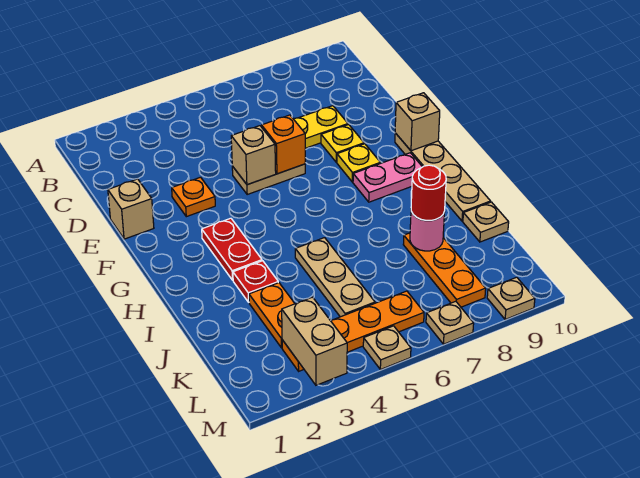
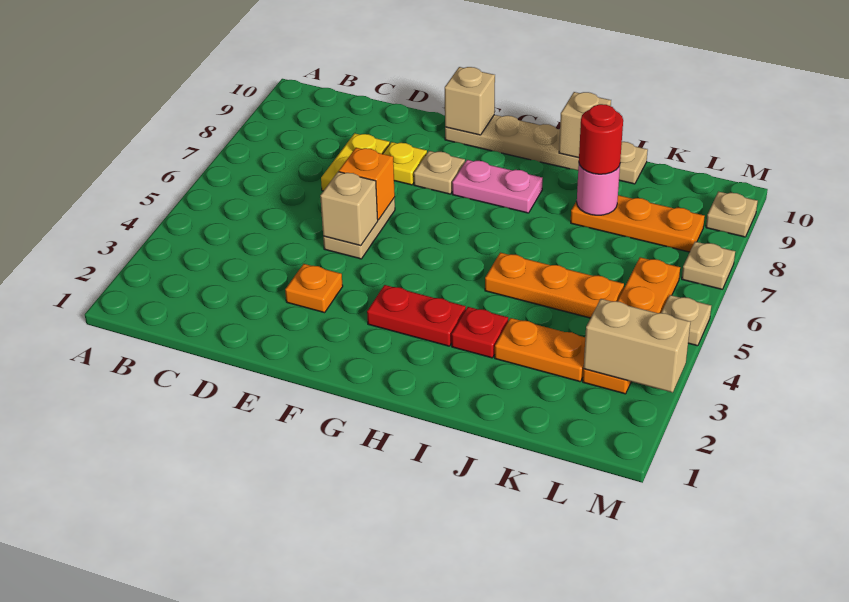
tan brick E1 level 1 -> tan brick I10 level 2
yellow plate F8 level 1 -> tan plate F8 level 1
pink plate G8:G9 level 1 -> pink plate G8:H8 level 1
tan plate I5:K5 level 1 -> orange plate I5:K5 level 1

